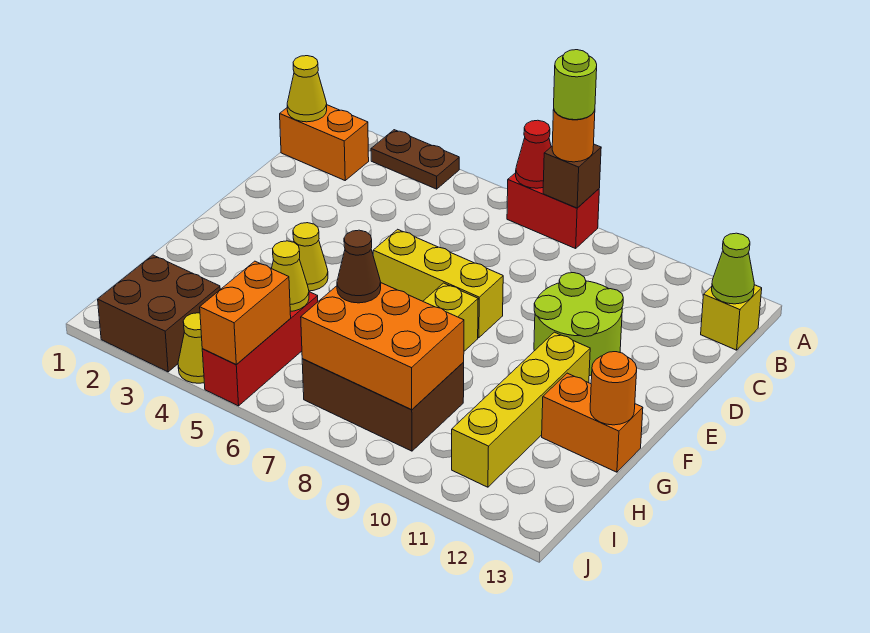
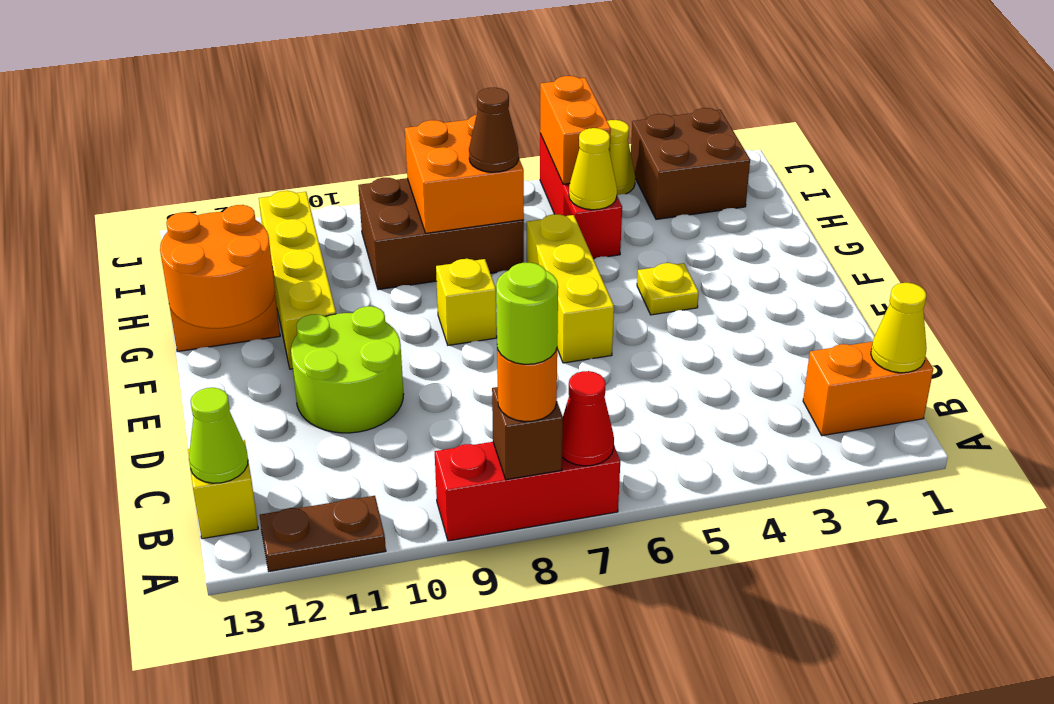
brown plate A3:A4 level 1 -> brown plate A11:A12 level 1
red brick A7:A8 level 1 -> red brick A7:A9 level 1
yellow brick E6:E8 level 1 -> yellow brick E6:G6 level 1
yellow cone F4 level 1 -> yellow plate F4 level 1
orange round brick G13 level 2 -> orange round brick F12:G13 level 2
orange brick H7:I9 level 2 -> orange brick H7:I8 level 2

